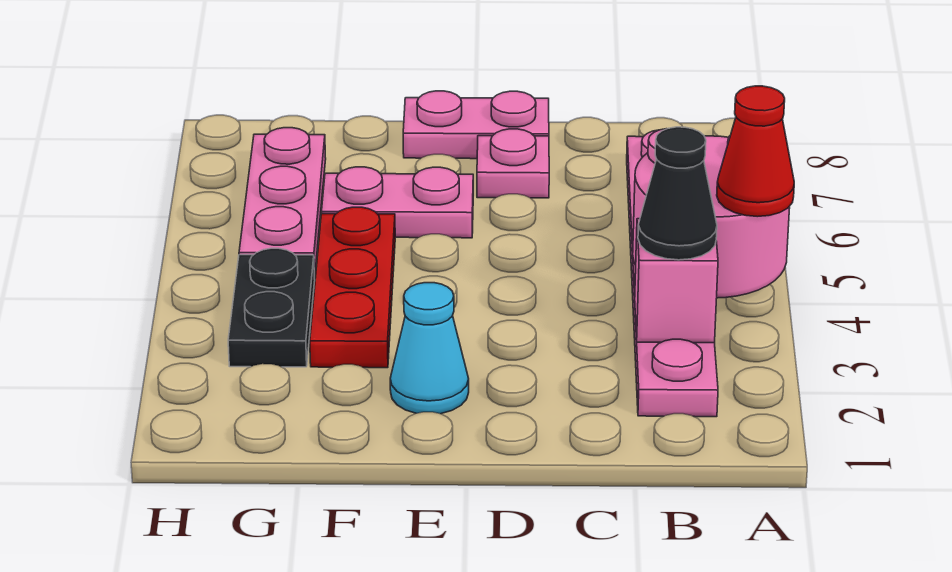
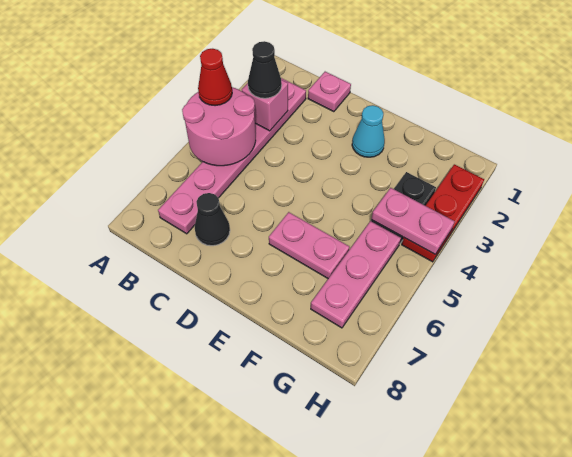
none -> black cone C7 level 1
pink plate D7 level 1 -> pink plate C1 level 1
pink plate D8:E8 level 1 -> pink plate G4:H4 level 2
red plate F3:F5 level 1 -> red plate H2:H4 level 1

